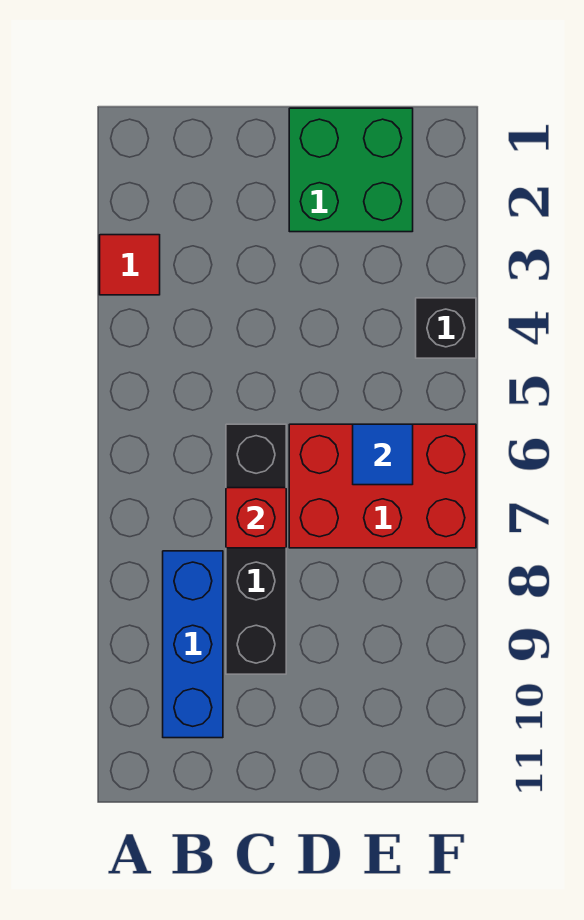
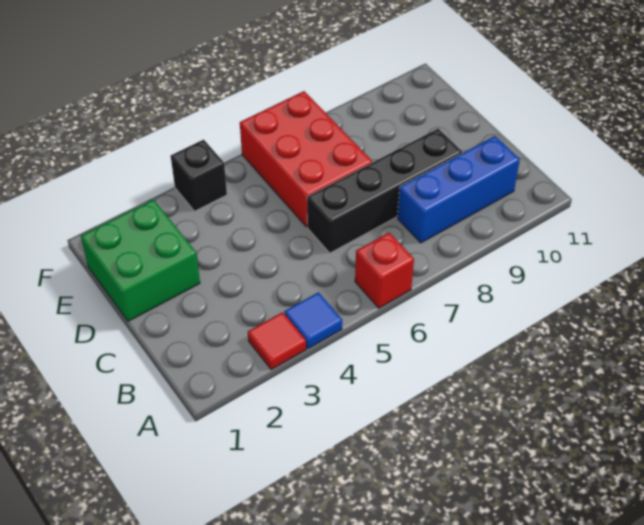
red brick C7 level 2 -> red brick A6 level 1
blue tile E6 level 2 -> blue tile A4 level 1

